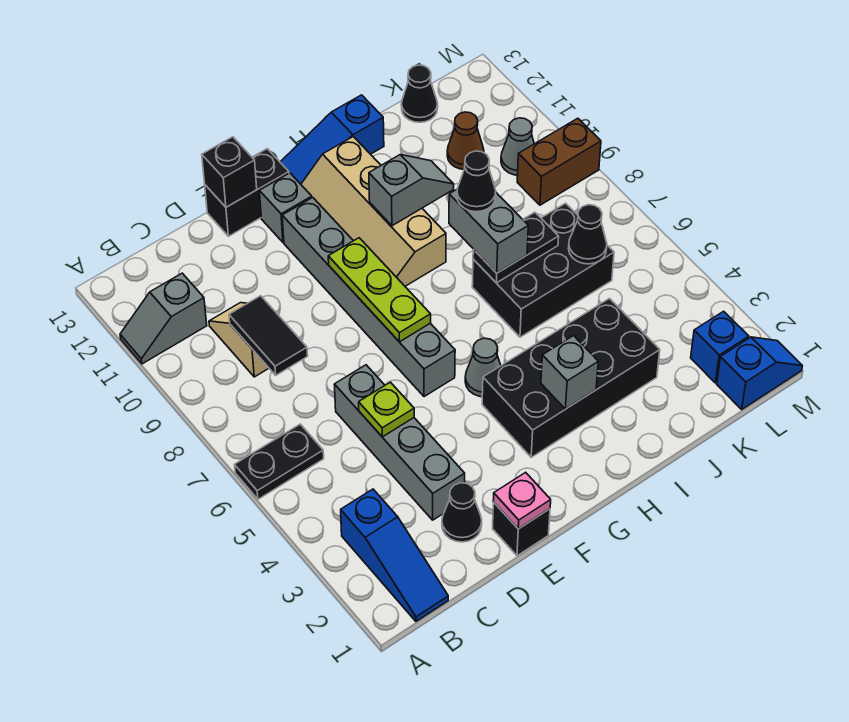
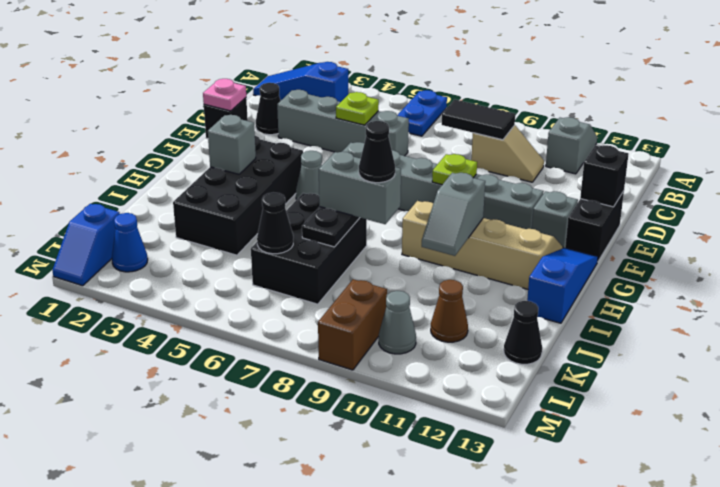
black plate A6:B6 level 1 -> blue plate A6:B6 level 1
lime plate F7:F9 level 2 -> lime plate F9 level 2
blue brick L2 level 1 -> blue cone L2 level 1

